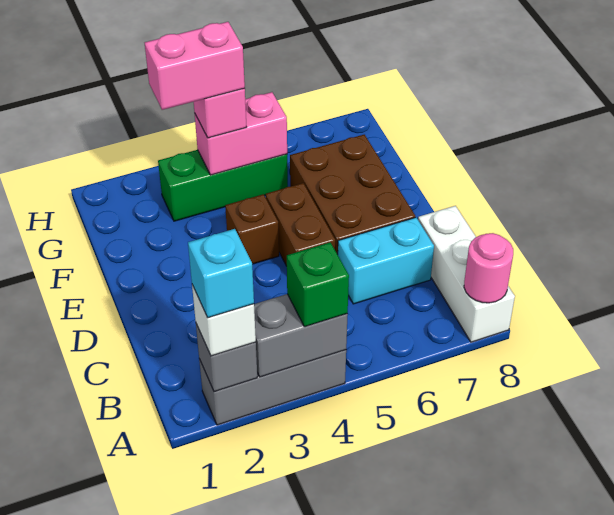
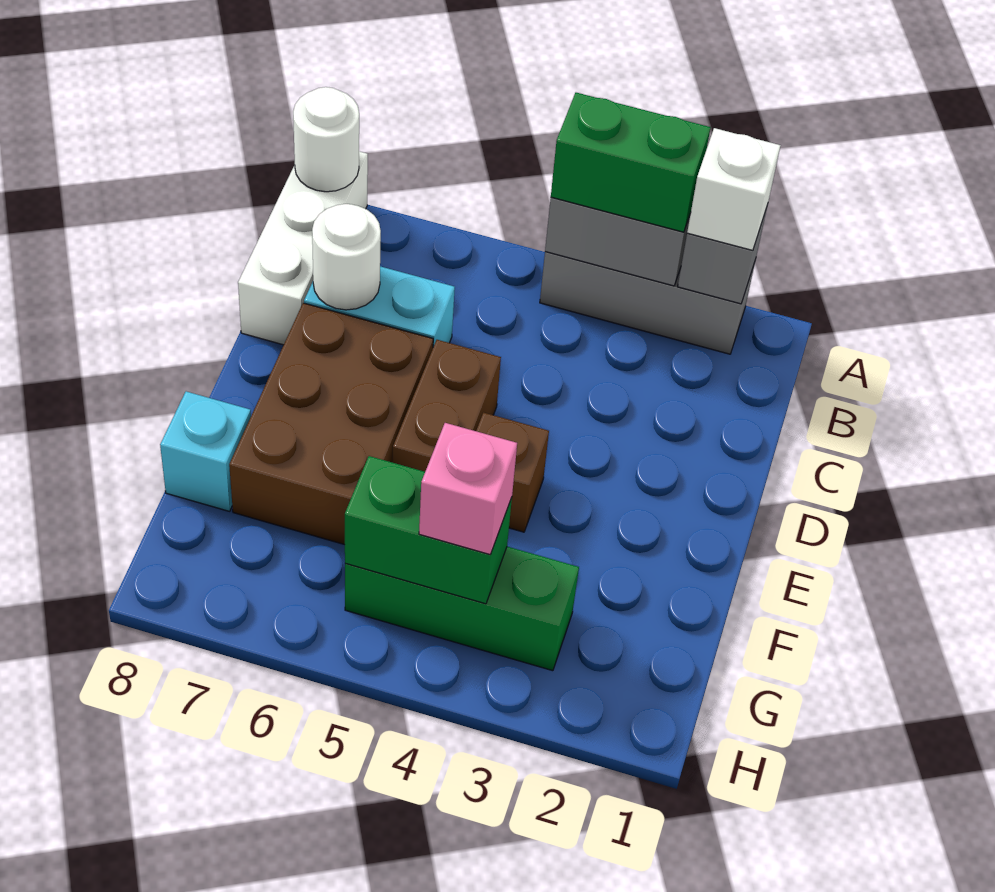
cyan brick A2 level 4 -> cyan brick F8 level 1
green brick A4 level 3 -> green brick A3:A4 level 3
pink round brick A8 level 2 -> white round brick A8 level 2
none -> white round brick C7 level 2
pink brick G3:G4 level 4 -> none
pink brick G4:G5 level 2 -> green brick G4:G5 level 2

